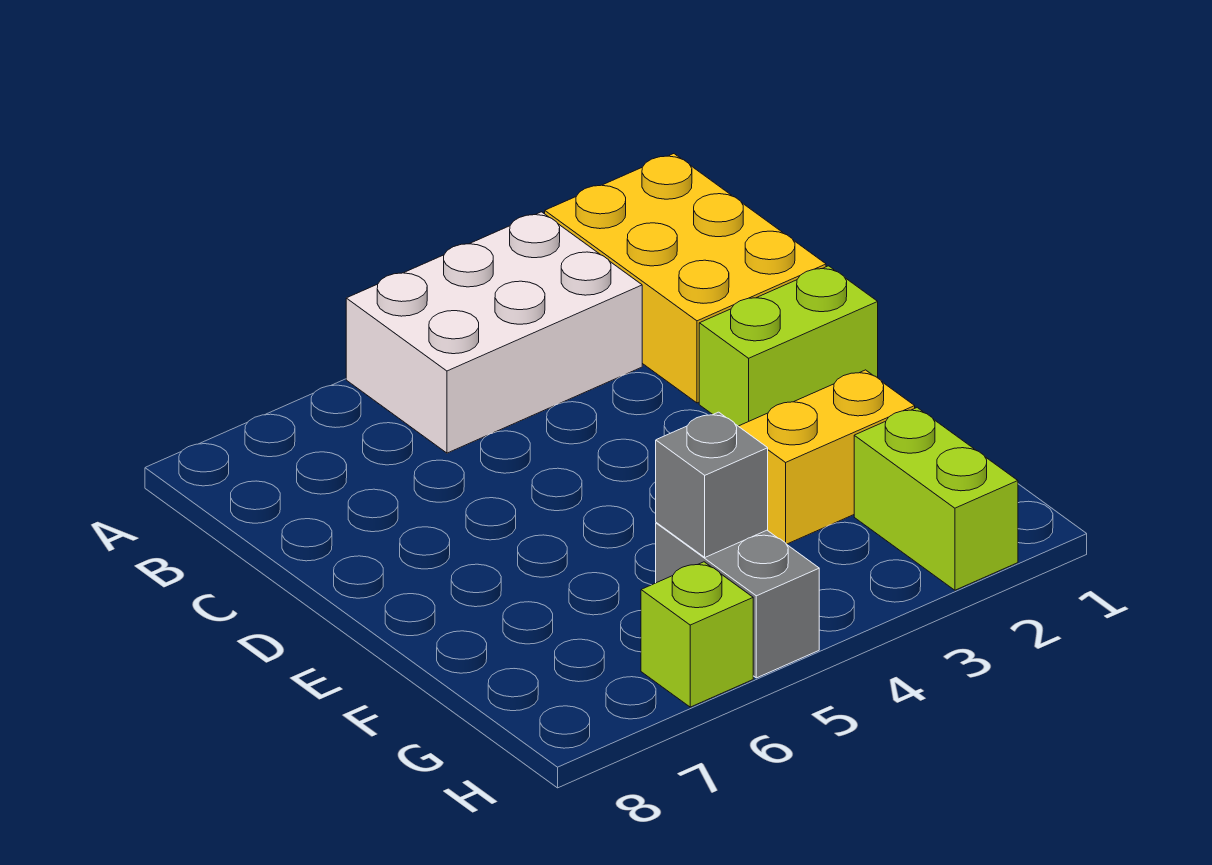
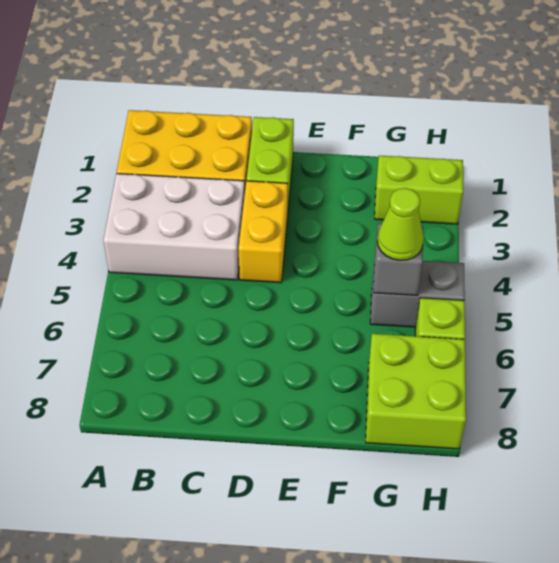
white brick A3:B5 level 1 -> white brick A3:C4 level 1
yellow brick F2:F3 level 1 -> yellow brick D3:D4 level 1
none -> lime cone G5 level 3
none -> lime brick G7:H8 level 1

